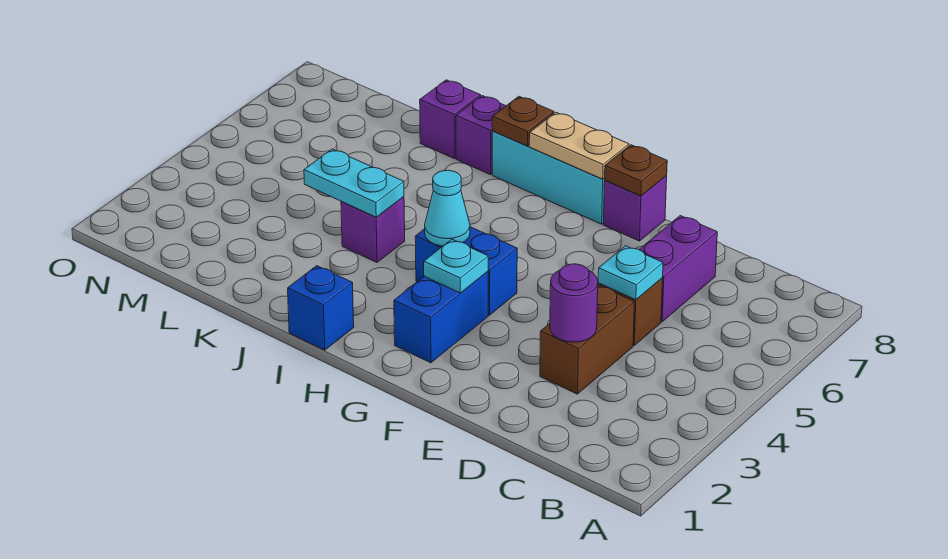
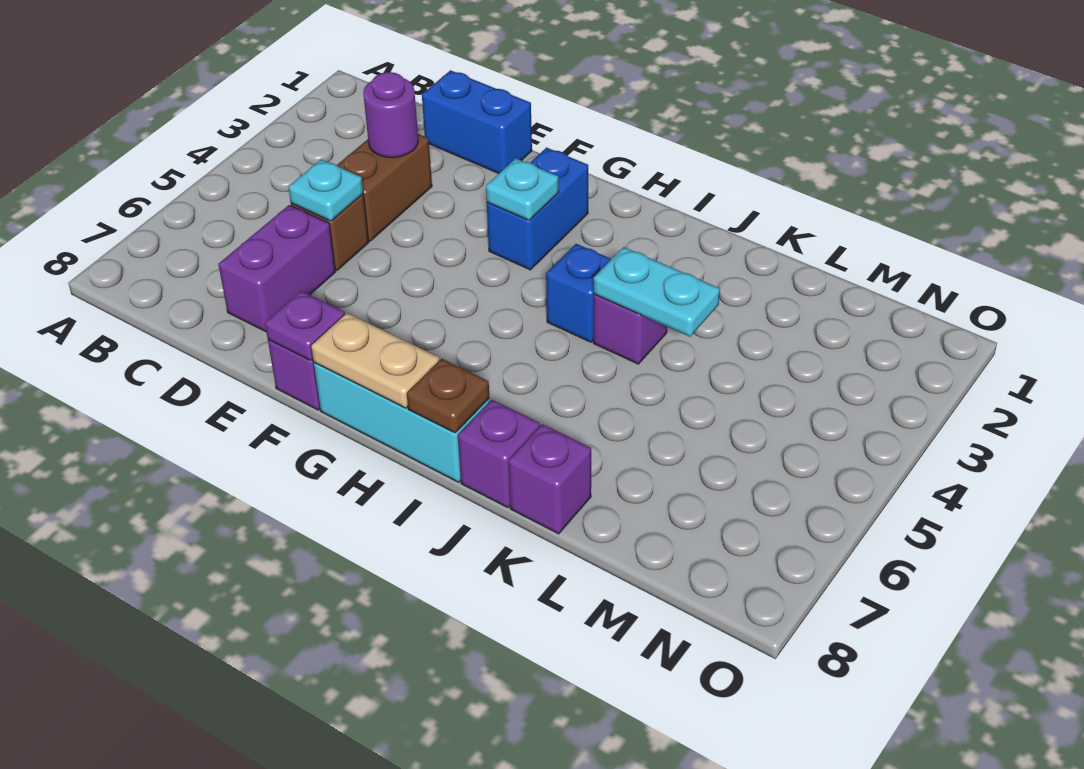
brown plate F8 level 2 -> purple plate F8 level 2
blue brick G4:H4 level 1 -> blue brick D1:E1 level 1
cyan cone H4 level 2 -> none
blue brick I1 level 1 -> blue brick I4 level 1

